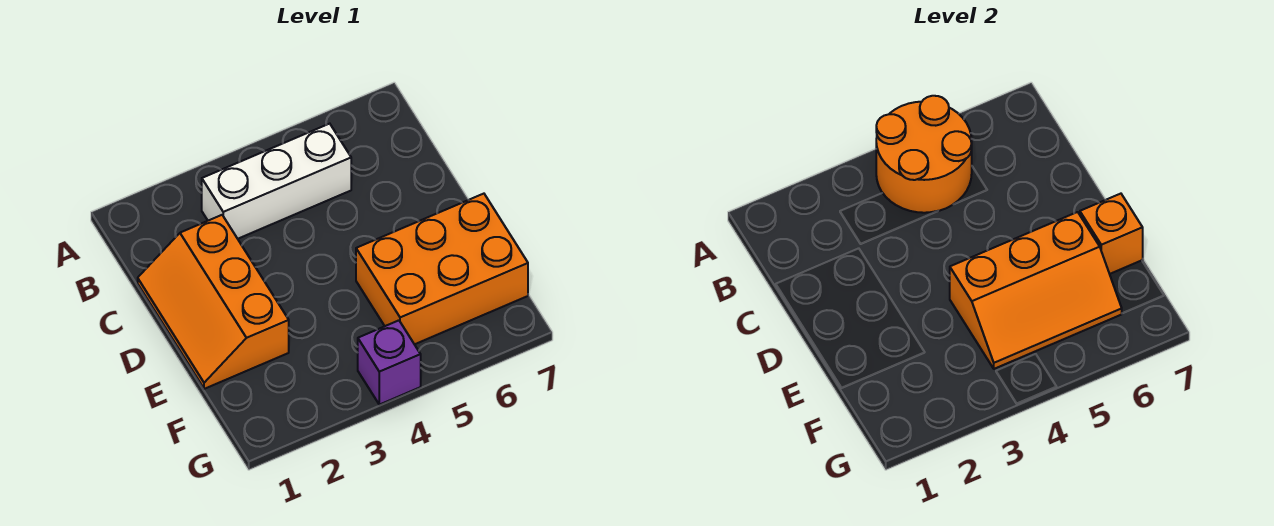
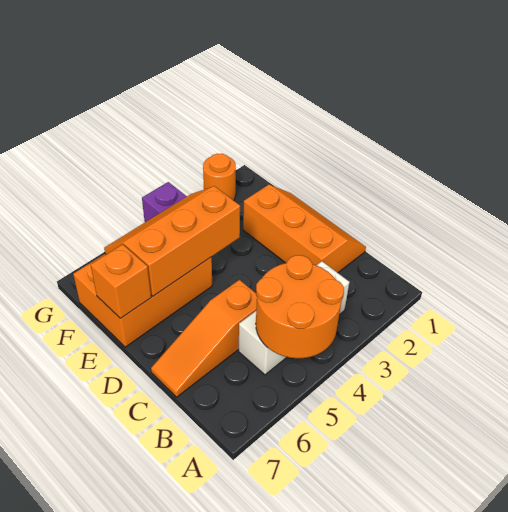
none -> orange slope C5:C7 level 1 top 5
none -> orange round brick G2 level 1

